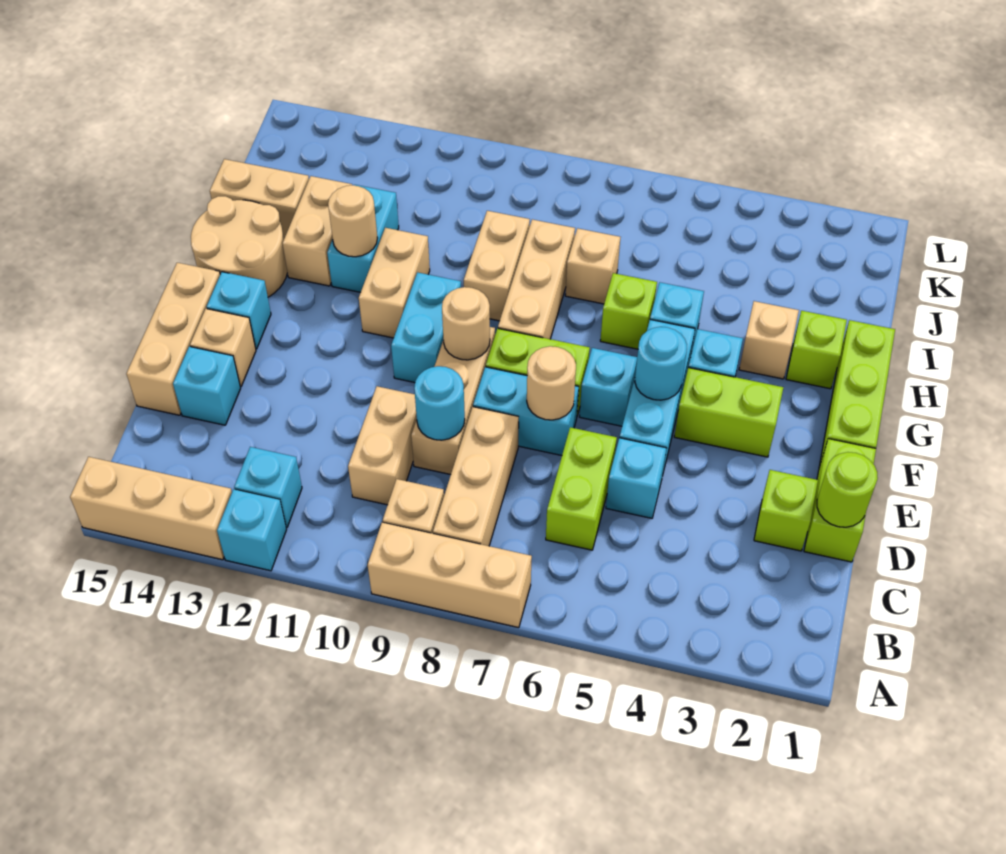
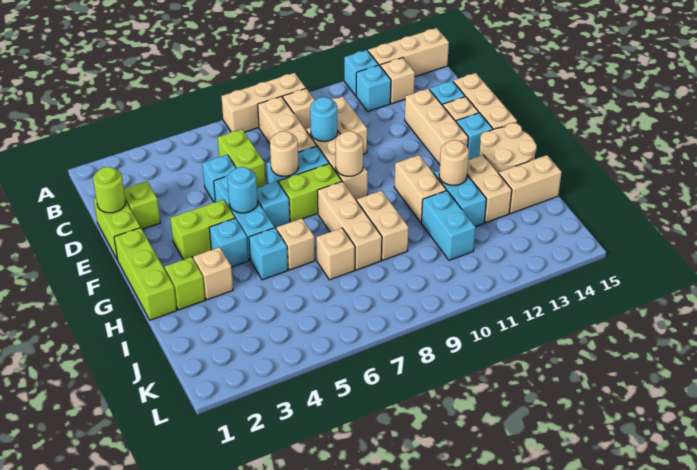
none -> tan brick B13 level 1
none -> tan brick D13:F13 level 1
cyan brick F10:G10 level 1 -> cyan brick I11:J11 level 1
lime brick H6 level 1 -> tan brick H6 level 1

